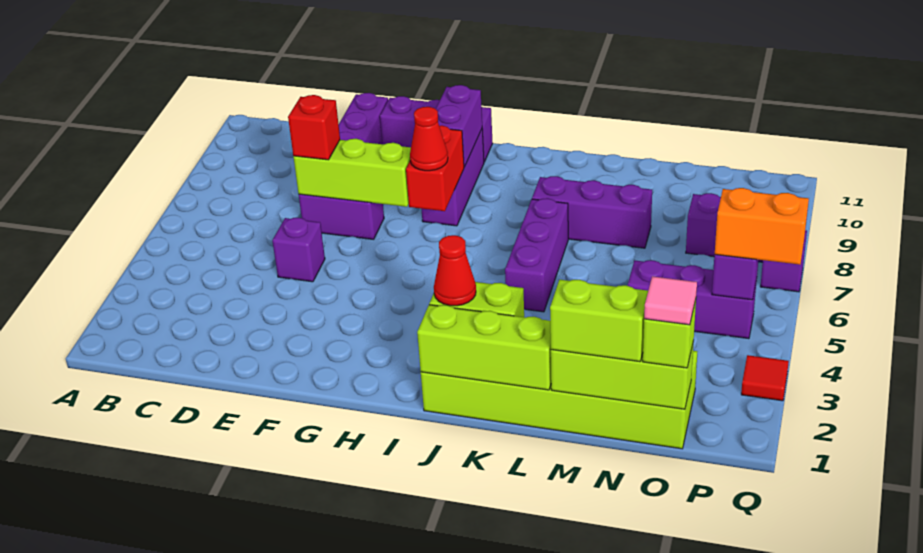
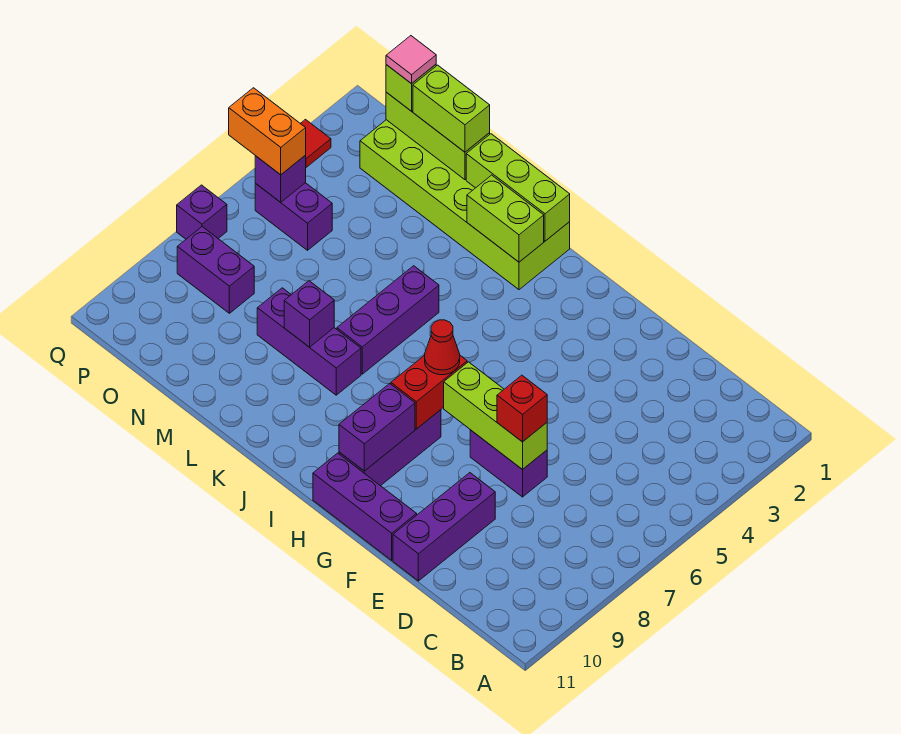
purple brick E5 level 1 -> purple brick L8 level 2
red cone J2 level 3 -> none
purple brick N5:P5 level 1 -> purple brick O5:P5 level 1

